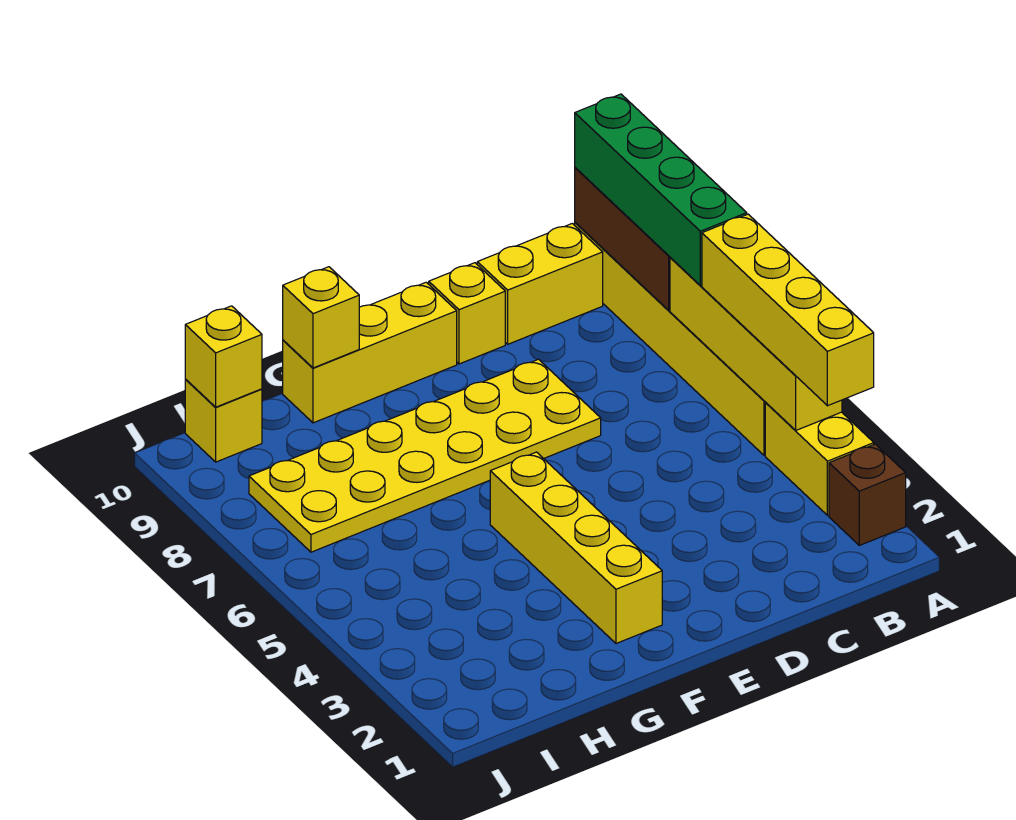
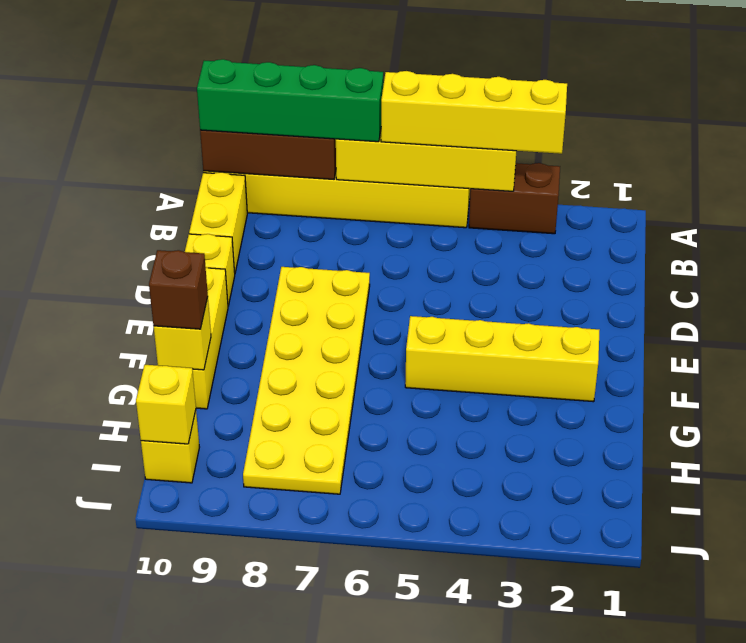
brown brick A2 level 1 -> brown brick G10 level 3
yellow brick A3:A4 level 1 -> brown brick A3:A4 level 1

